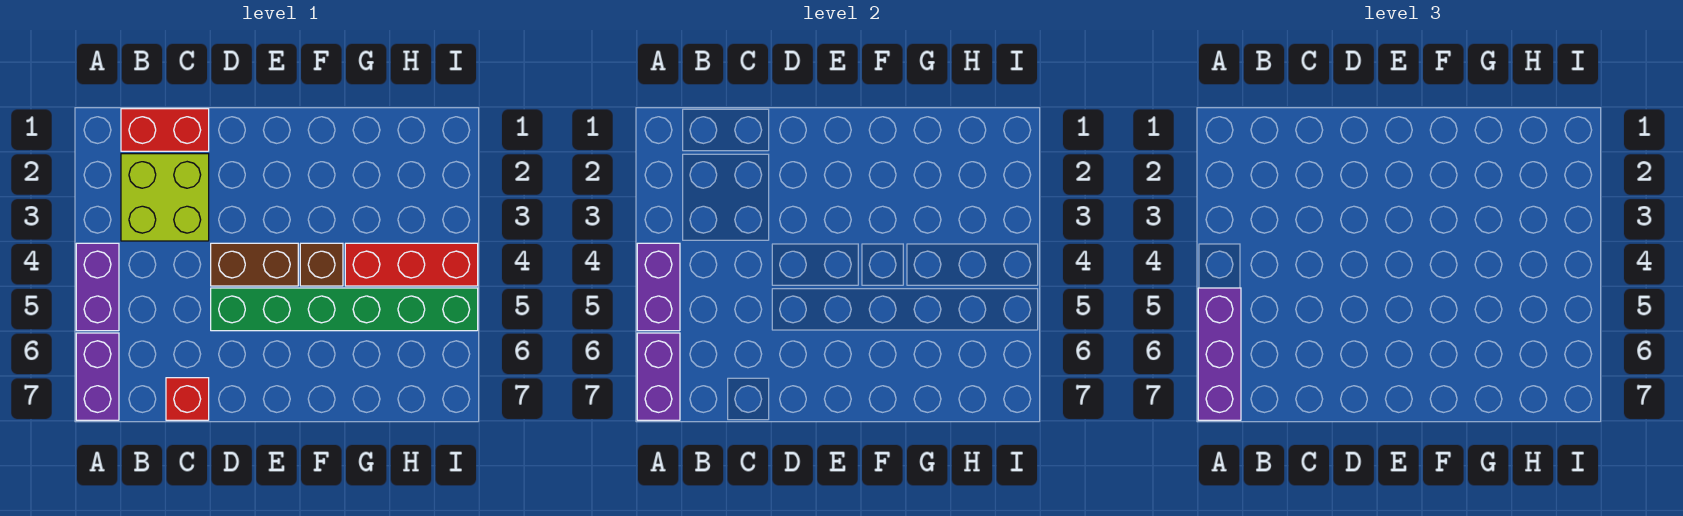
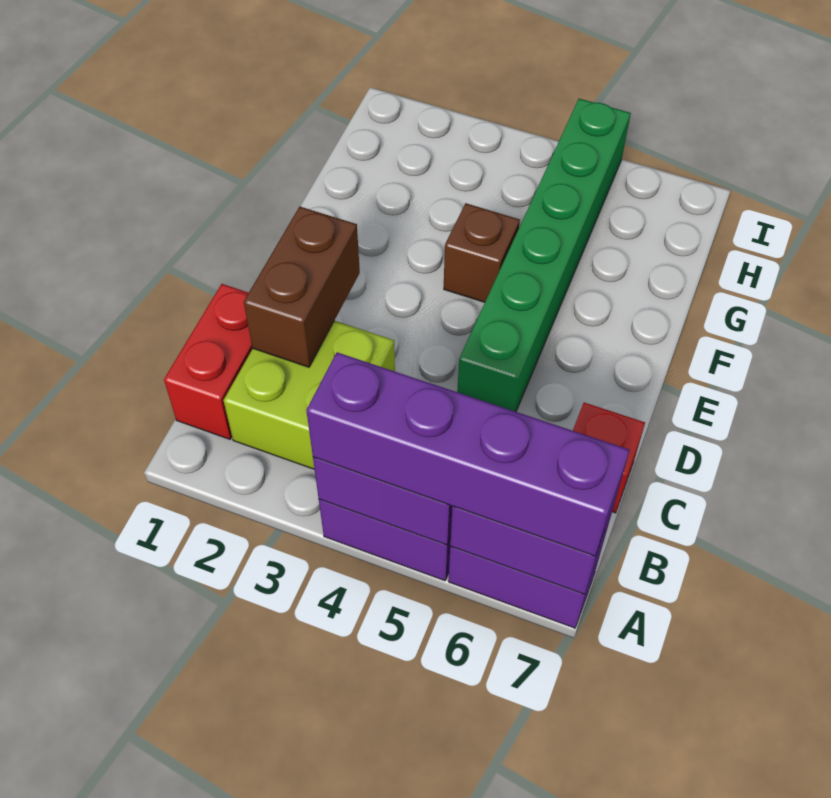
purple brick A5:A7 level 3 -> purple brick A4:A7 level 3
brown brick D4:E4 level 1 -> brown brick C2:D2 level 2
red brick G4:I4 level 1 -> none

